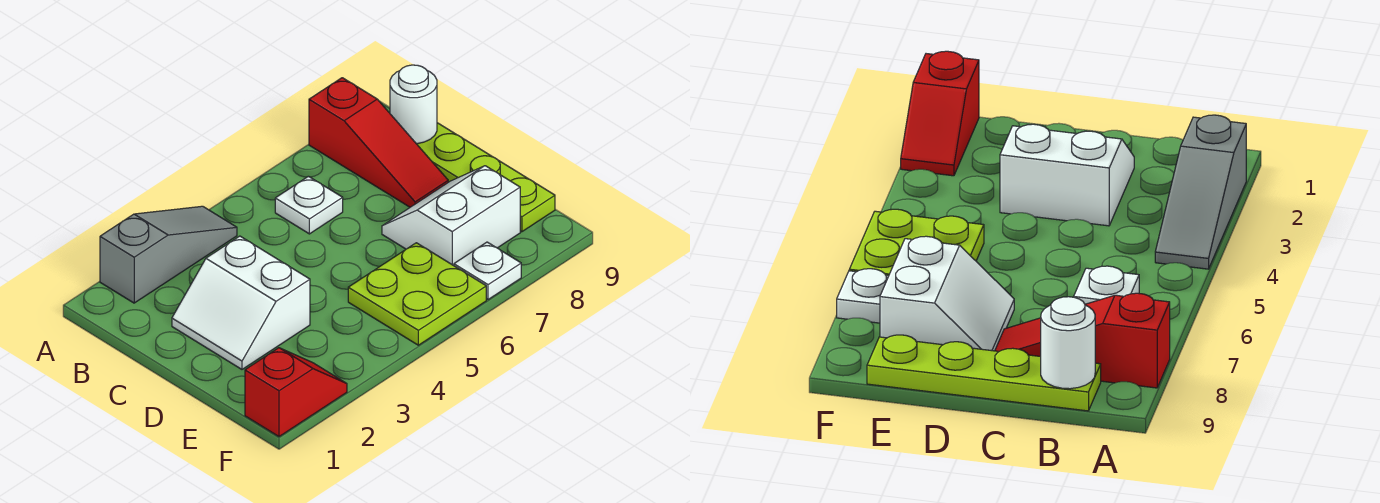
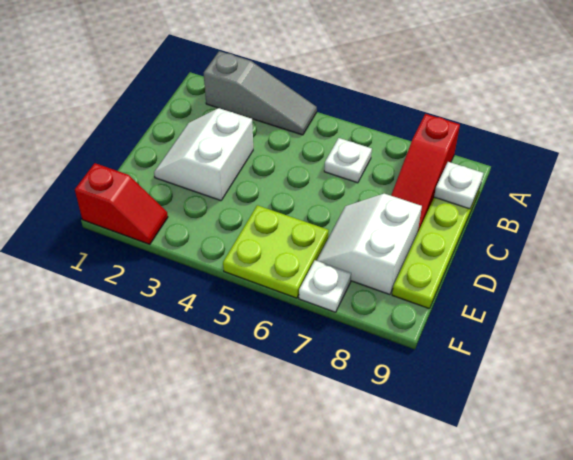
white round brick B9 level 2 -> white plate B9 level 2
white slope D7:E8 level 1 top E -> white slope D7:E8 level 1 top 8

